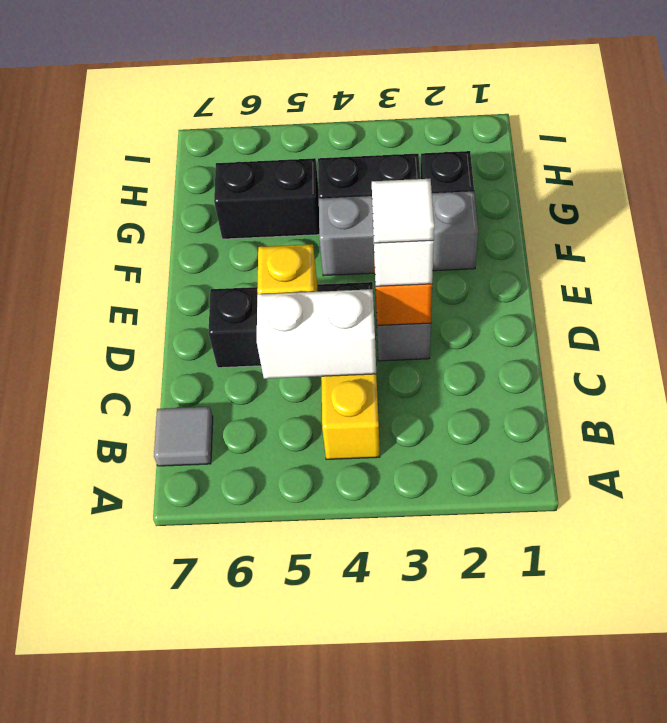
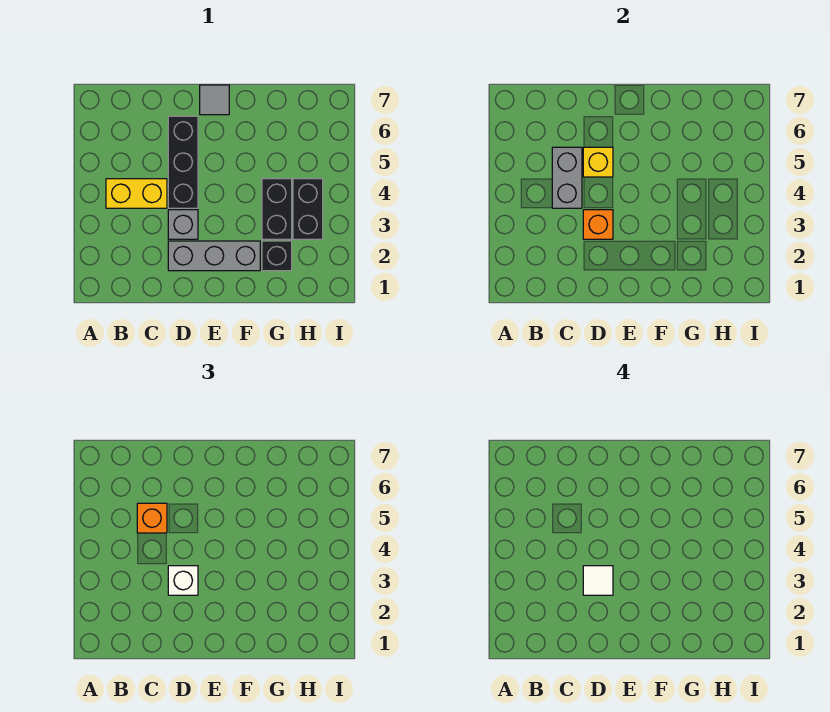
grey tile B7 level 1 -> grey tile E7 level 1
white brick C4:C5 level 2 -> grey brick C4:C5 level 2
none -> orange brick C5 level 3
grey brick F2:F4 level 1 -> grey brick D2:F2 level 1
black brick G5:G6 level 1 -> black brick H3:H4 level 1

